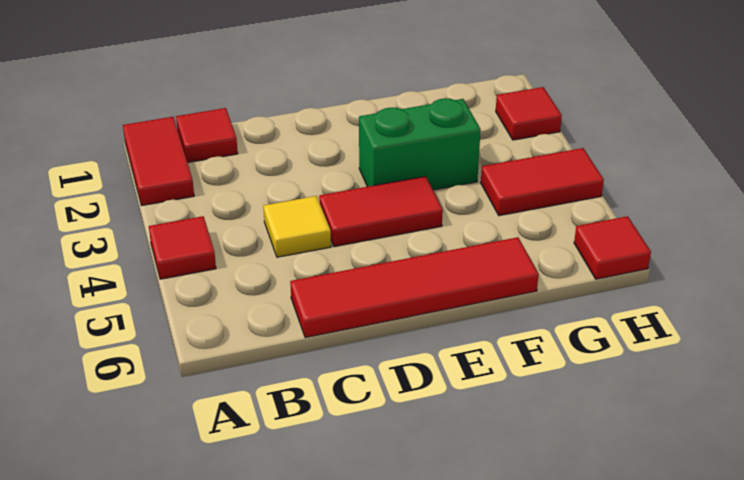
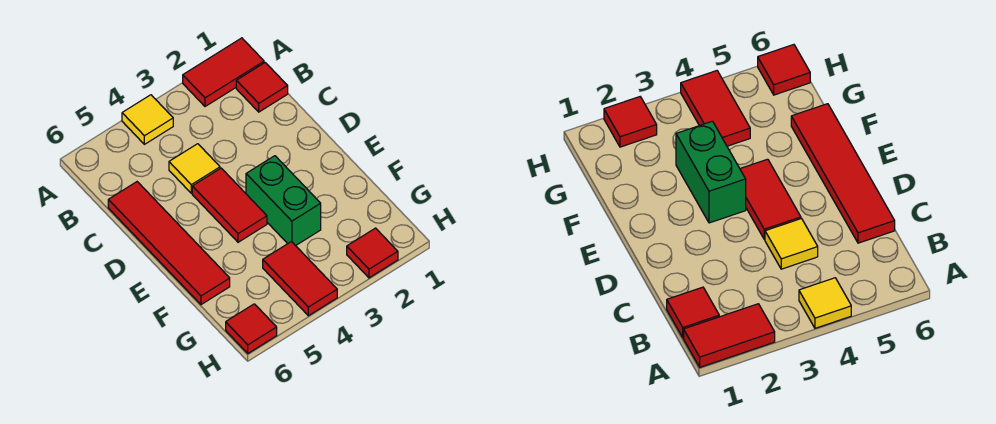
red tile A4 level 1 -> yellow tile A4 level 1

